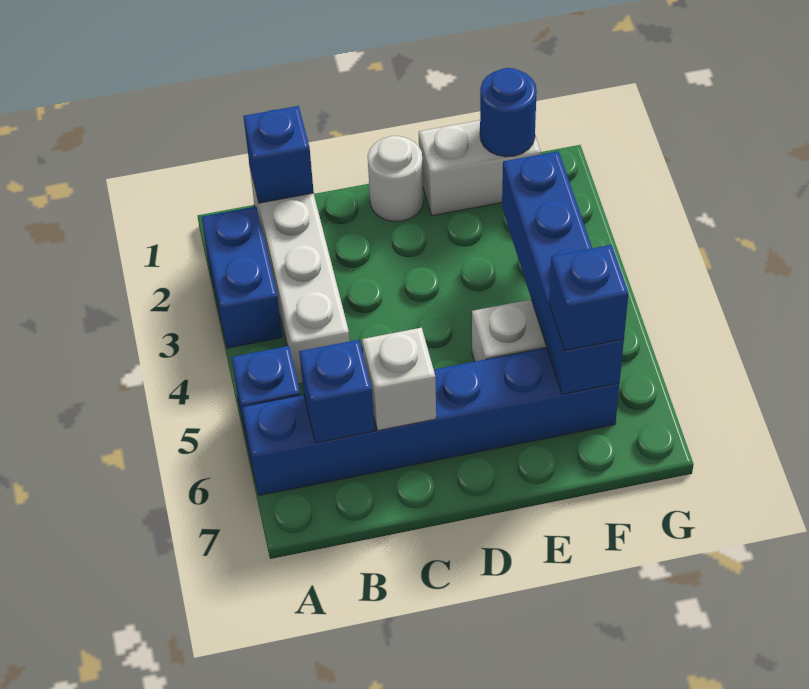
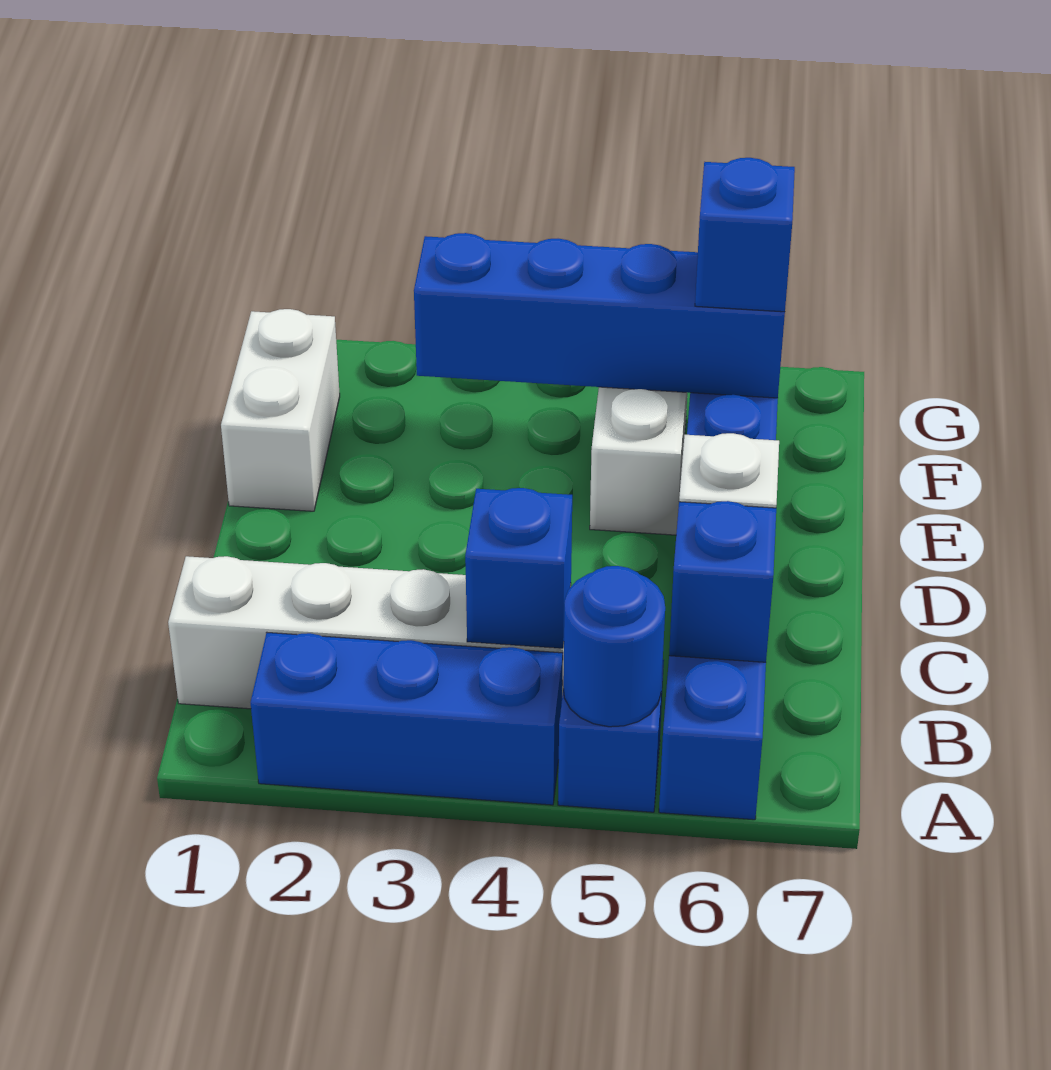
blue brick A2:A3 level 1 -> blue brick A2:A4 level 1
blue brick B1 level 2 -> blue brick B4 level 2
white round brick D1 level 1 -> none
blue round brick F1 level 2 -> blue round brick A5 level 2

